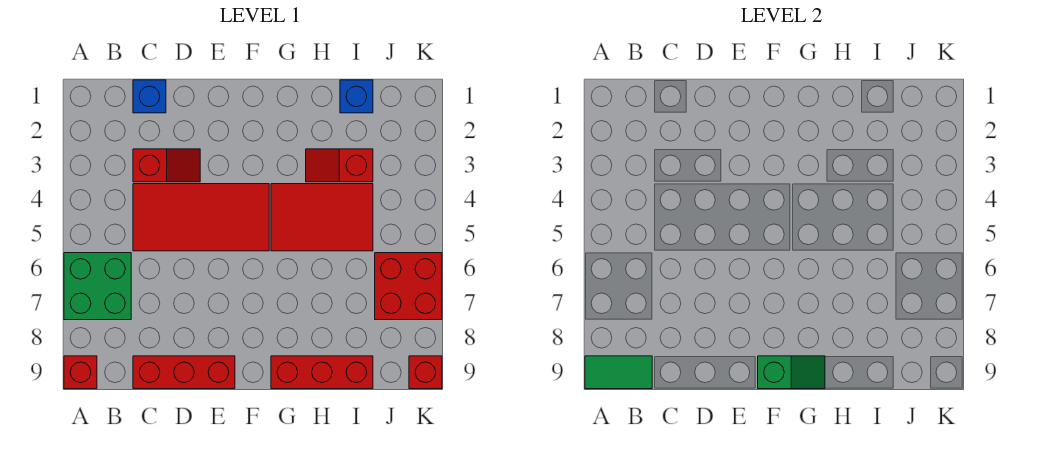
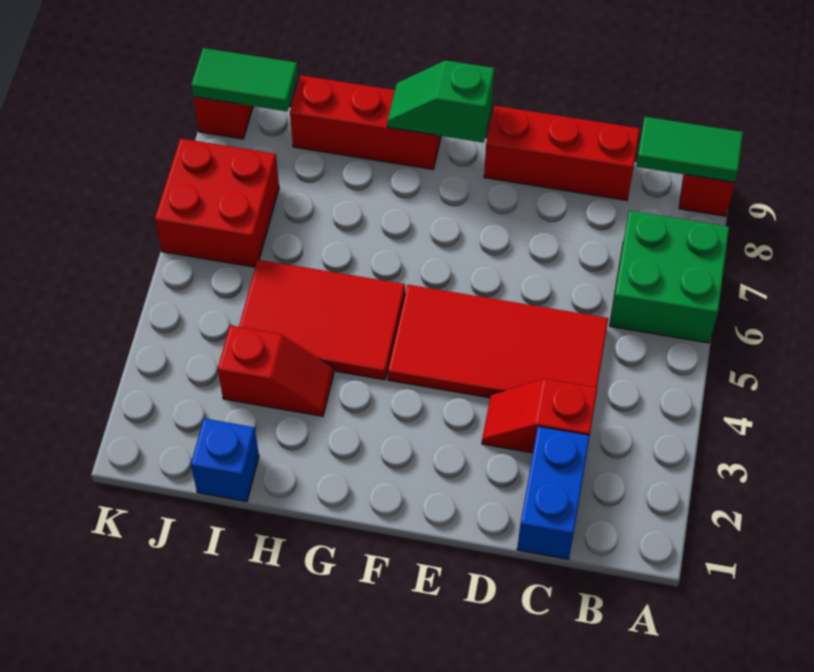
blue brick C1 level 1 -> blue brick C1:C2 level 1
none -> green tile J9:K9 level 2

